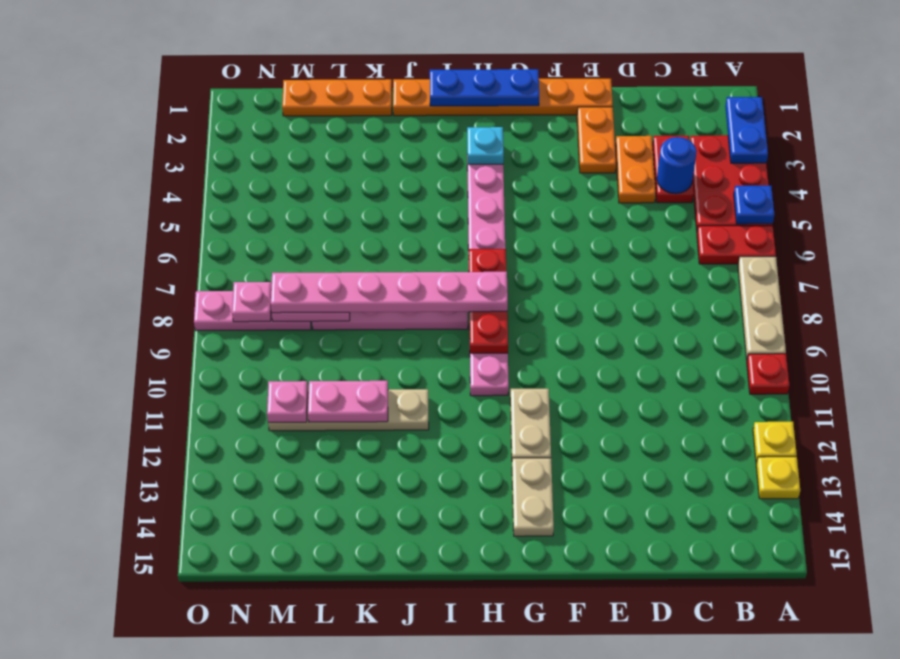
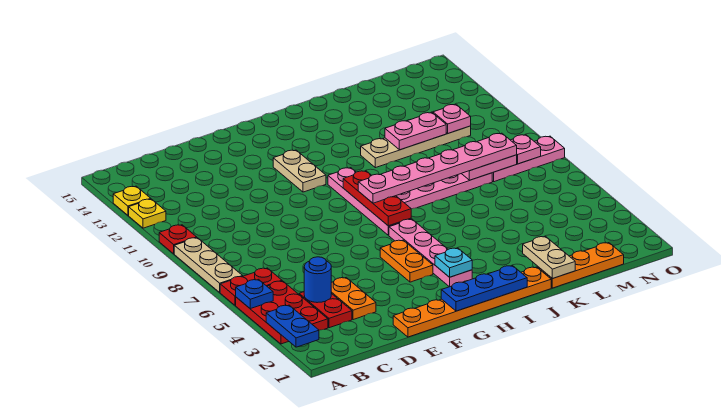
orange plate E2:E3 level 1 -> orange plate G4:G5 level 1
tan plate G13:G14 level 1 -> tan plate K1:K2 level 2

